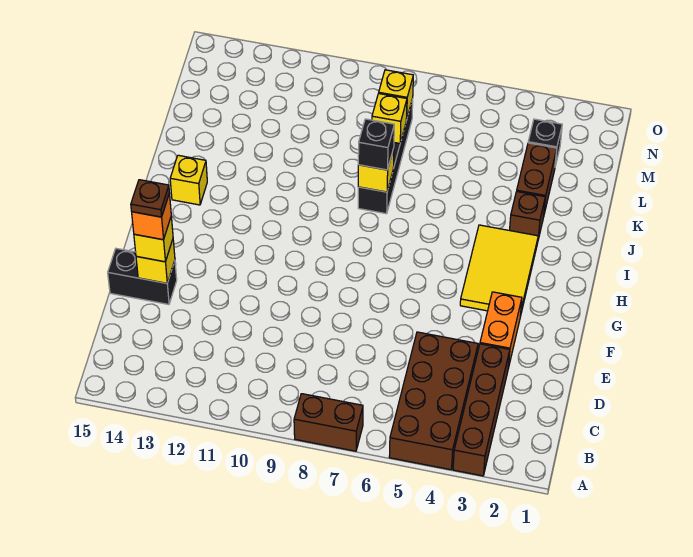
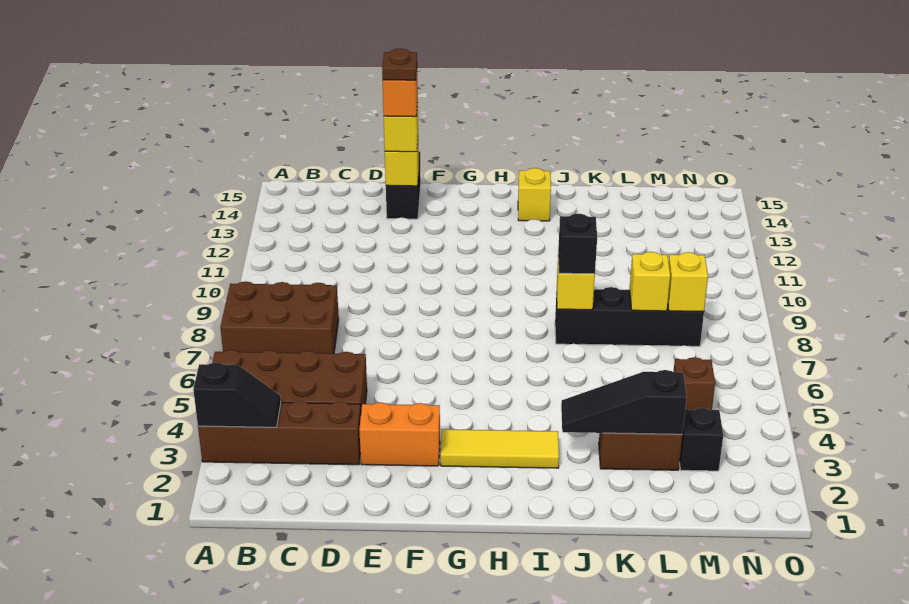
none -> black slope A3:B3 level 2 top A
brown brick A7:A8 level 1 -> brown brick A7:C8 level 1
yellow tile G3:I4 level 1 -> yellow tile G3:I3 level 1
brown brick J3 level 1 -> brown brick M5 level 1
none -> black slope J3:L3 level 2 top L

